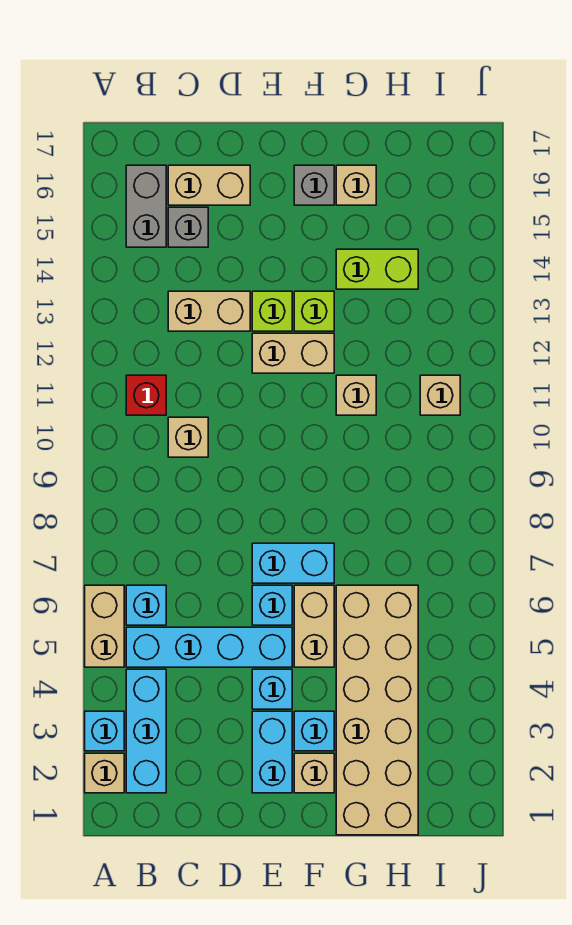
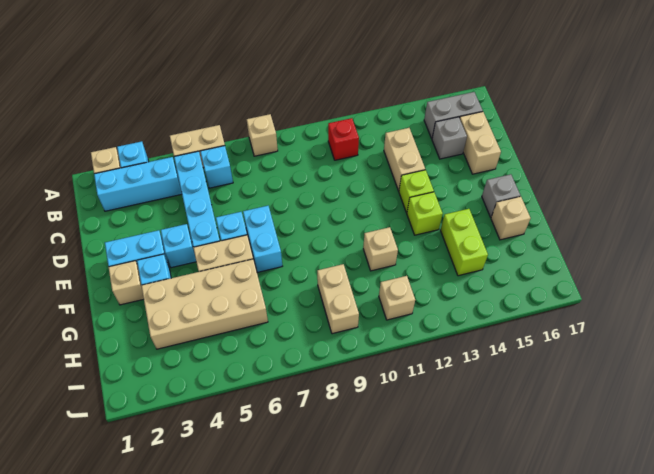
tan brick C10 level 1 -> tan brick A8 level 1
tan brick E12:F12 level 1 -> tan brick H9:I9 level 1
tan brick G1:H6 level 1 -> tan brick G3:H6 level 1

